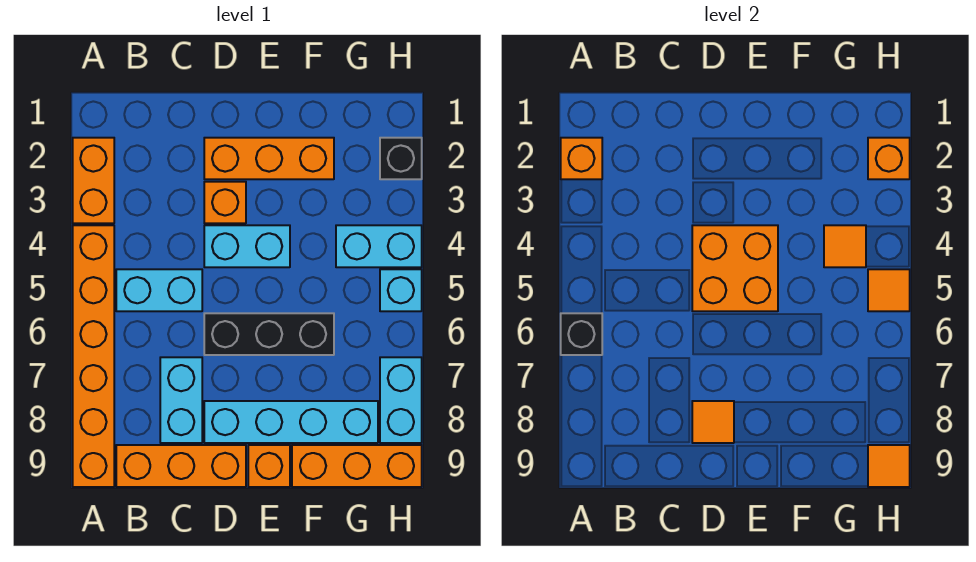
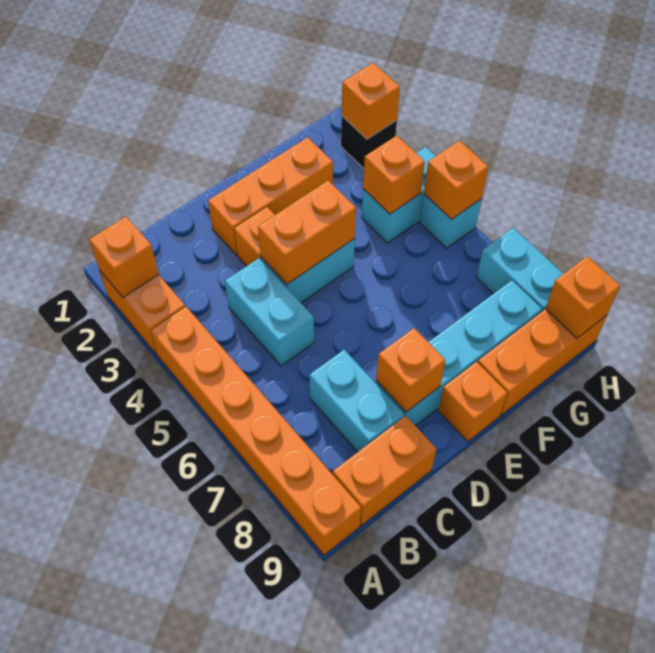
black brick A6 level 2 -> none
cyan brick B5:C5 level 1 -> cyan brick C4:C5 level 1
orange brick B9:D9 level 1 -> orange brick B9:C9 level 1
orange brick D4:E5 level 2 -> orange brick D4:E4 level 2
black brick D6:F6 level 1 -> none
orange tile D8 level 2 -> orange brick D8 level 2
orange tile G4 level 2 -> orange brick G4 level 2
orange tile H5 level 2 -> orange brick H5 level 2
orange tile H9 level 2 -> orange brick H9 level 2

